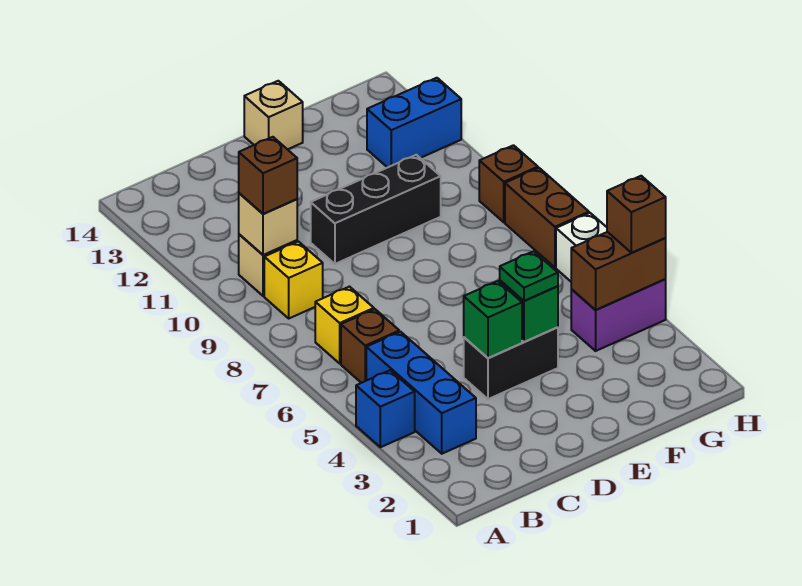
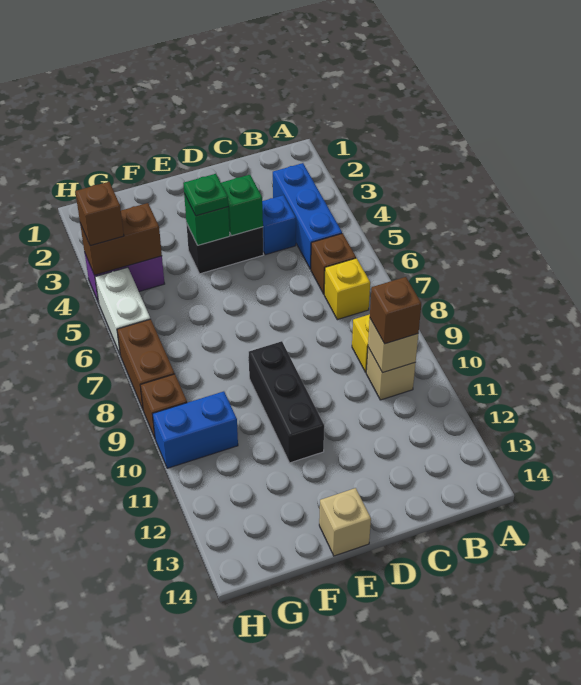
blue brick A4 level 1 -> blue brick C4 level 1
black brick D10:F10 level 1 -> black brick E9:E11 level 1
blue brick G12:H12 level 1 -> blue brick G10:H10 level 1

